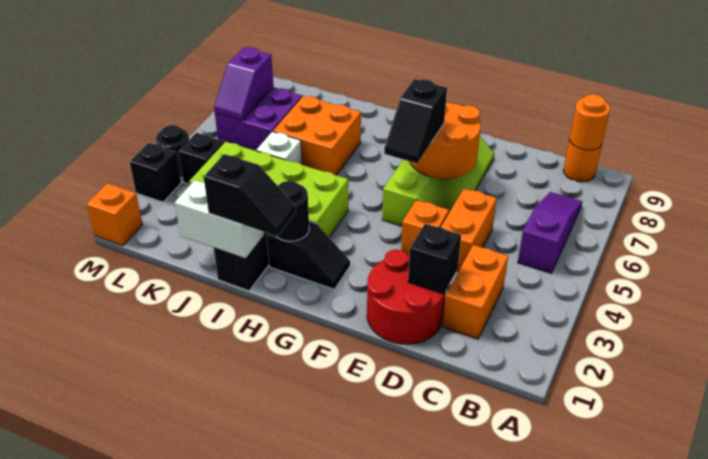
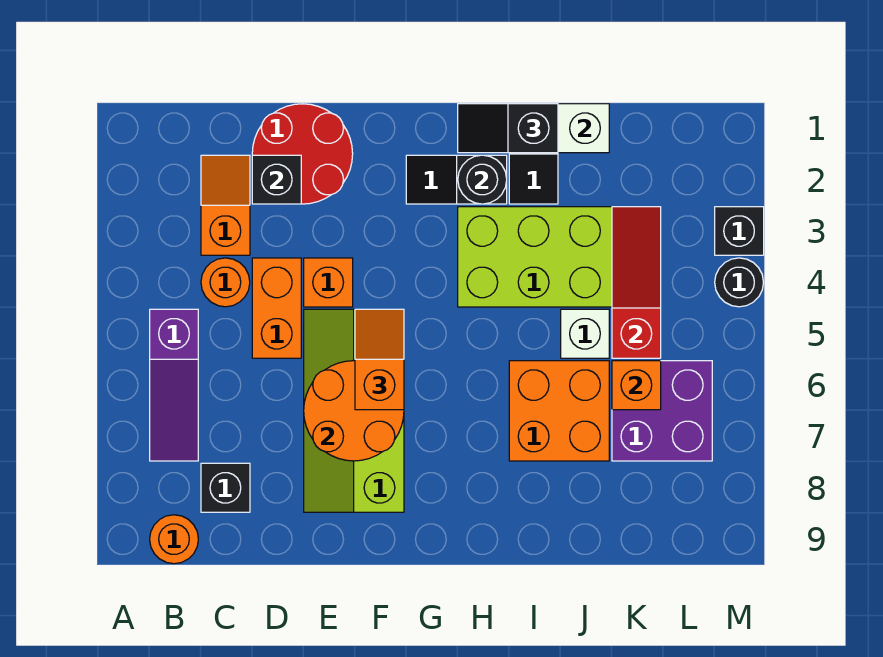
orange round brick B9 level 2 -> orange round brick C4 level 1
orange brick C2:C3 level 1 -> orange slope C2:C3 level 1 top 3
black slope F5:F6 level 3 top 6 -> orange slope F5:F6 level 3 top 6
none -> red slope K3:K5 level 2 top 5
black brick L4 level 1 -> black brick C8 level 1
purple slope L6:L7 level 2 top 7 -> none
orange brick M1 level 1 -> orange brick K6 level 2

